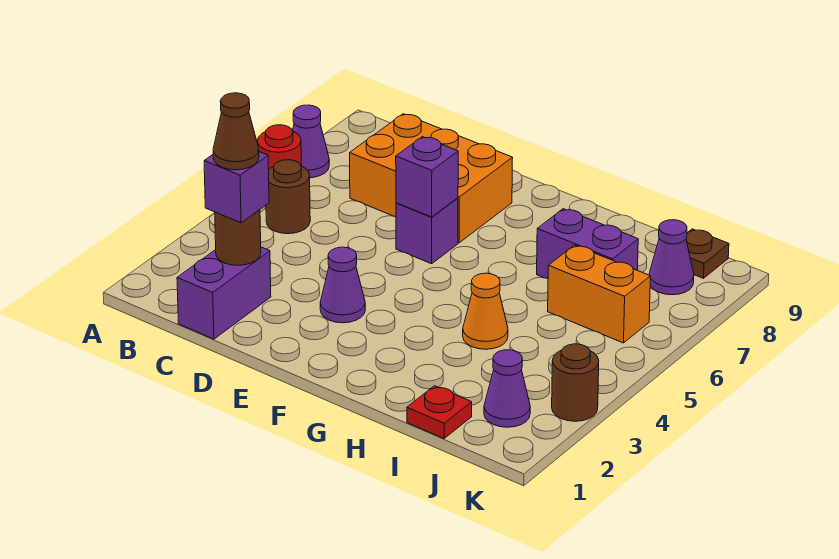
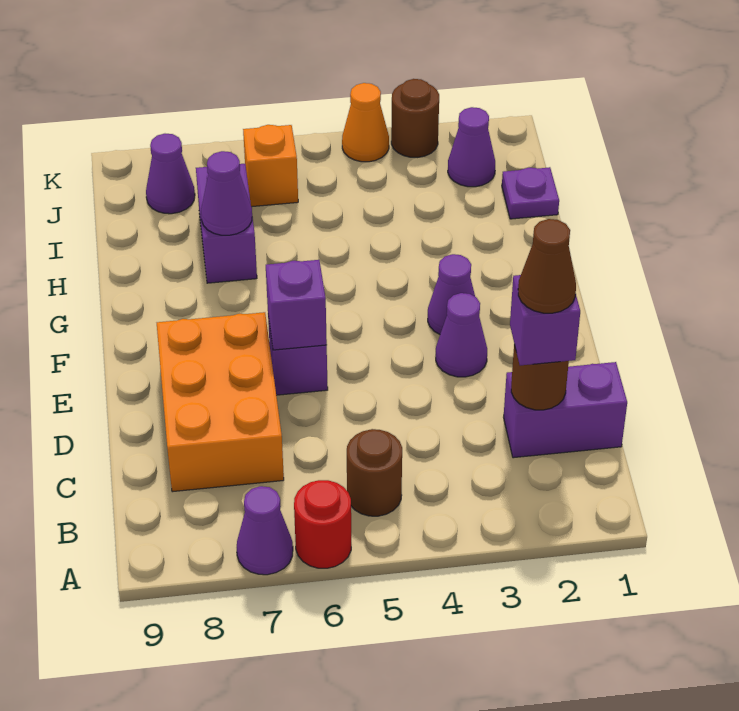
none -> purple cone F3 level 1
orange cone H4 level 1 -> orange cone K4 level 1
none -> purple cone H7 level 2
red plate I1 level 1 -> purple plate I1 level 1
orange brick I6:J6 level 1 -> orange brick J6 level 1
brown plate J9 level 1 -> none

